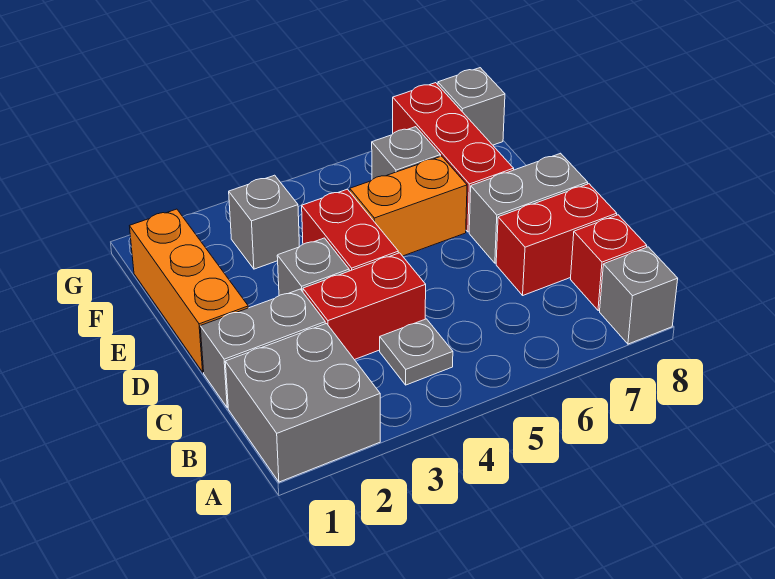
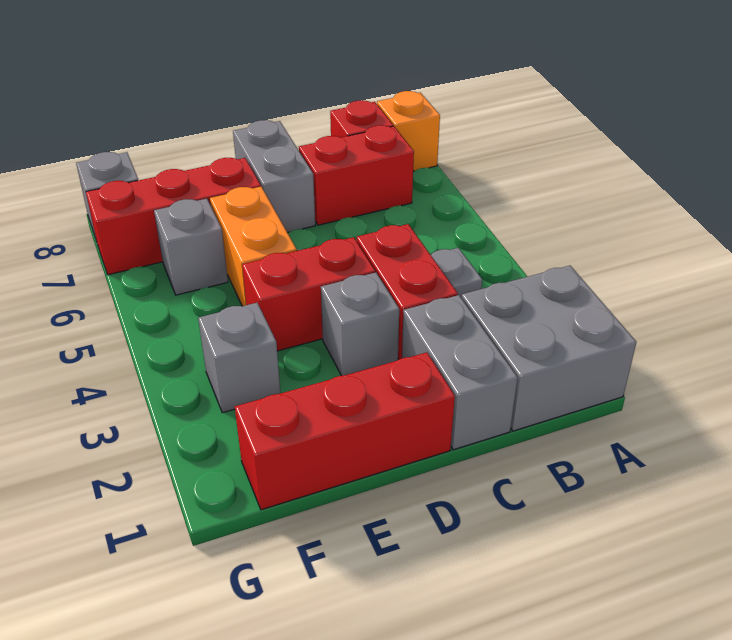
grey brick A8 level 1 -> orange brick A8 level 1
red brick C7:C8 level 1 -> red brick B7:C7 level 1
orange brick D1:F1 level 1 -> red brick D1:F1 level 1

